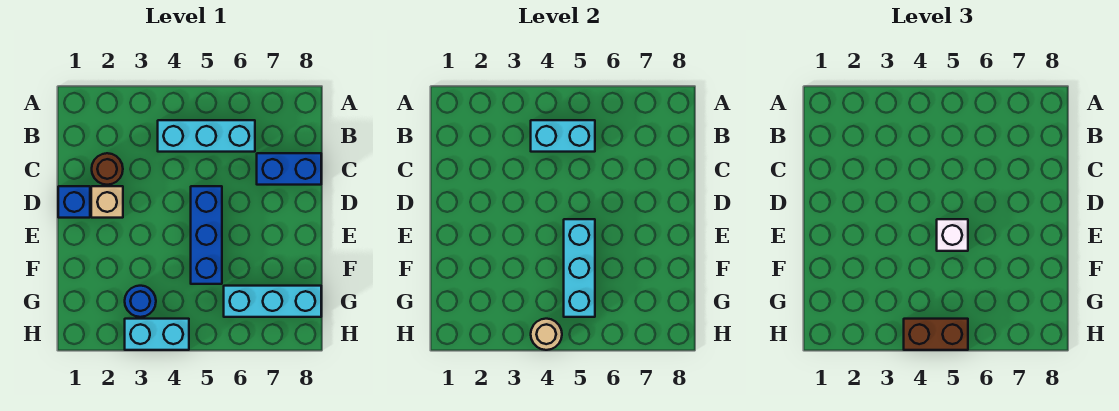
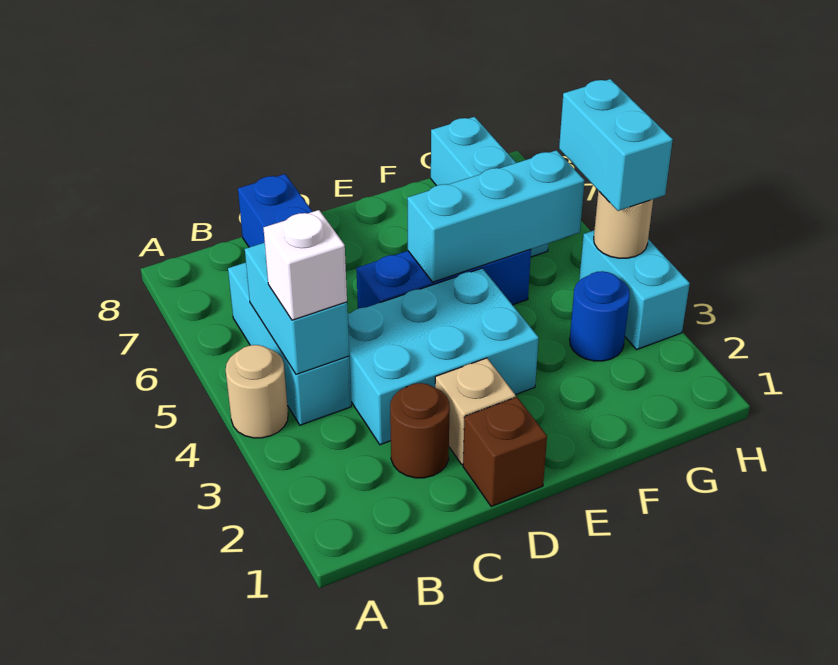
none -> tan round brick A4 level 1
none -> cyan brick C3:E4 level 1
blue brick D1 level 1 -> brown brick D1 level 1
white brick E5 level 3 -> white brick B4 level 3
brown brick H4:H5 level 3 -> cyan brick H4:H5 level 3

